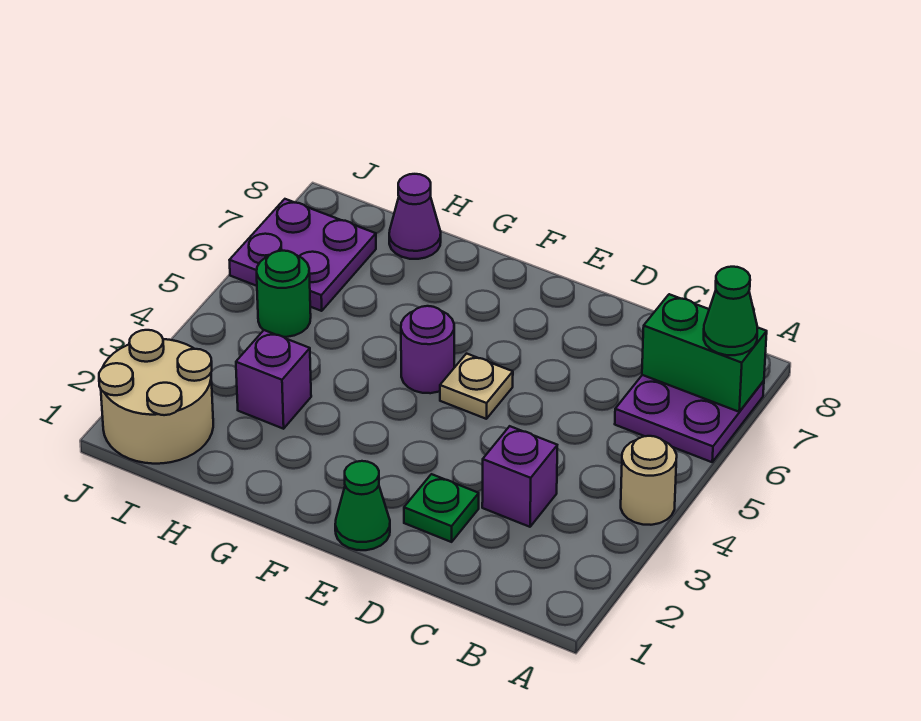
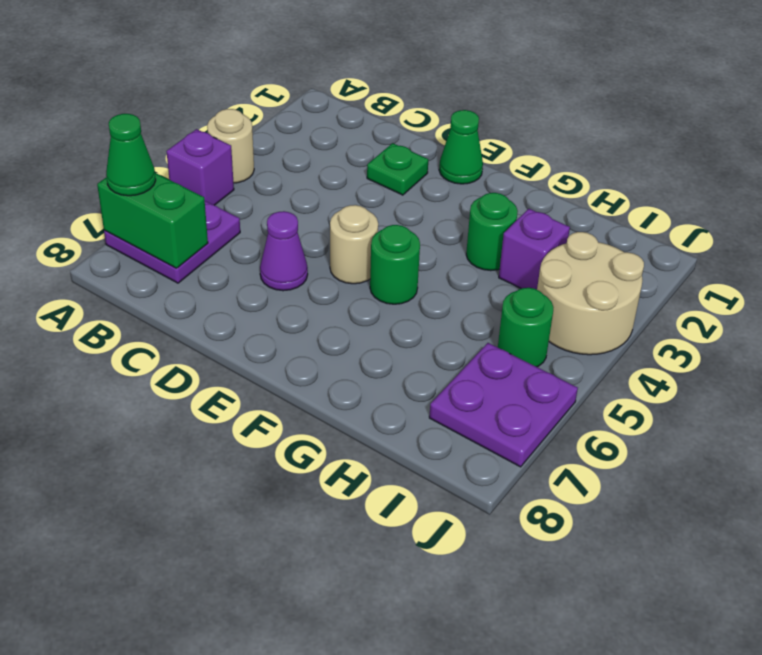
purple brick C3 level 1 -> purple brick A5 level 1
tan plate E5 level 1 -> tan round brick E5 level 1
purple round brick F5 level 1 -> green round brick F5 level 1
none -> green round brick G3 level 1
purple cone H8 level 1 -> purple cone D6 level 1
tan round brick I1:J2 level 1 -> tan round brick I3:J4 level 1

